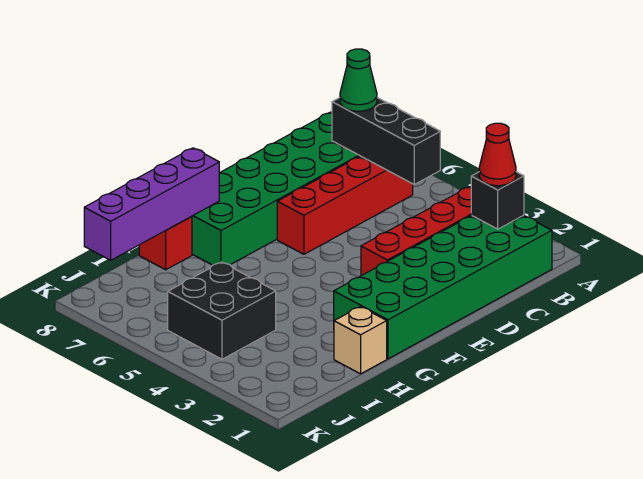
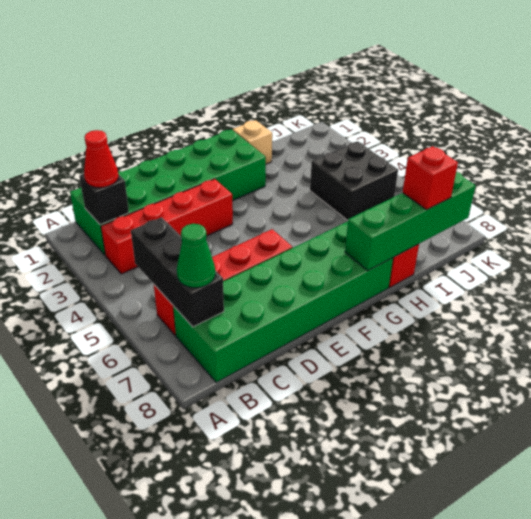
purple brick G8:J8 level 2 -> green brick G8:J8 level 2
none -> red brick I8 level 3

